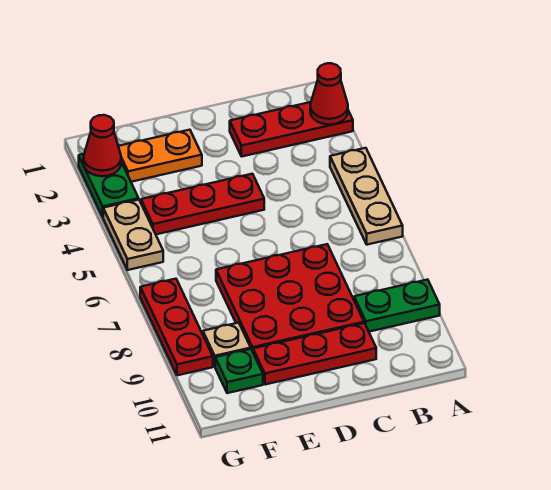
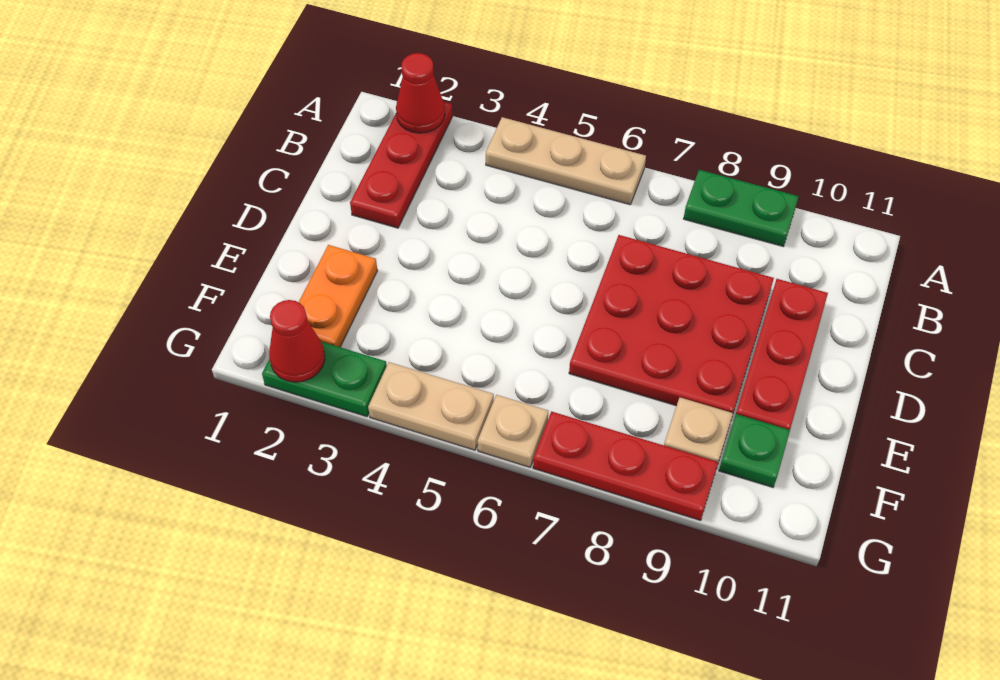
green plate A9:B9 level 1 -> green plate A8:A9 level 1
red plate D4:F4 level 1 -> none
none -> tan plate G6 level 1

